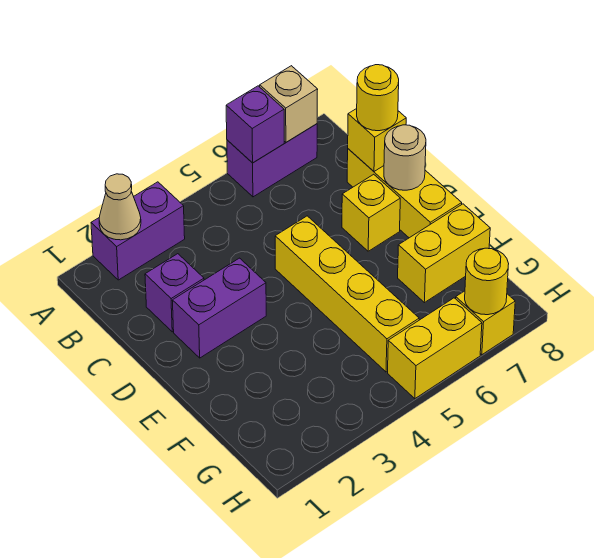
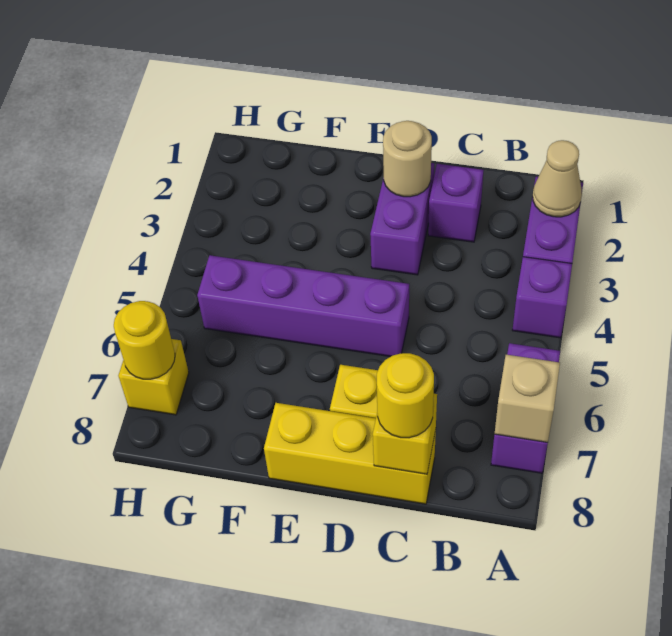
purple brick A6 level 2 -> purple brick A4 level 1
yellow brick D5:G5 level 1 -> purple brick D5:G5 level 1
tan round brick D8 level 2 -> tan round brick D2 level 2
yellow brick F7:F8 level 1 -> none
yellow brick H5:H6 level 1 -> none

